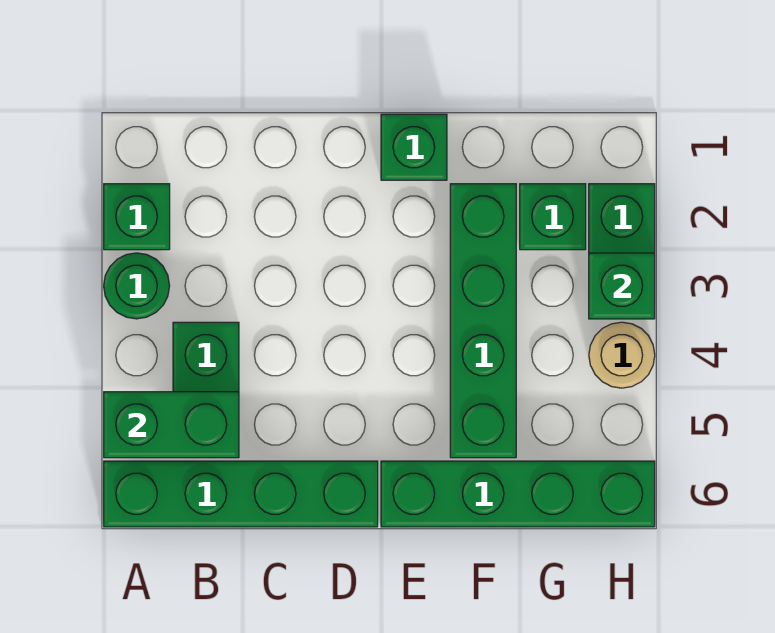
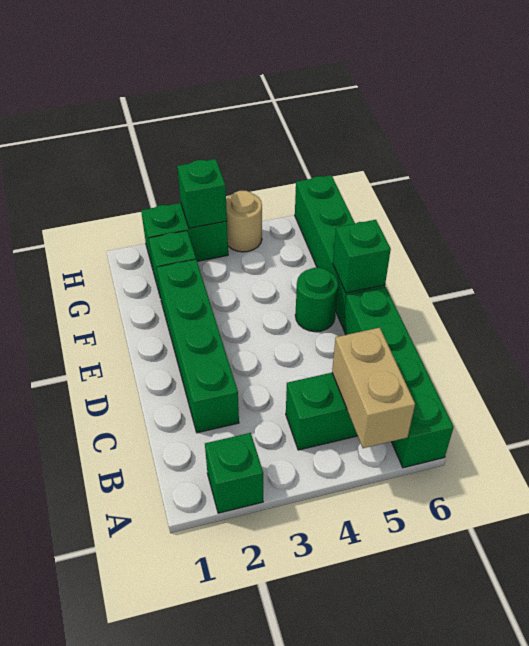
green round brick A3 level 1 -> green round brick E5 level 1
green brick A5:B5 level 2 -> tan brick A5:B5 level 2
green brick E1 level 1 -> green brick E6 level 2
green brick F2:F5 level 1 -> green brick C2:F2 level 1

